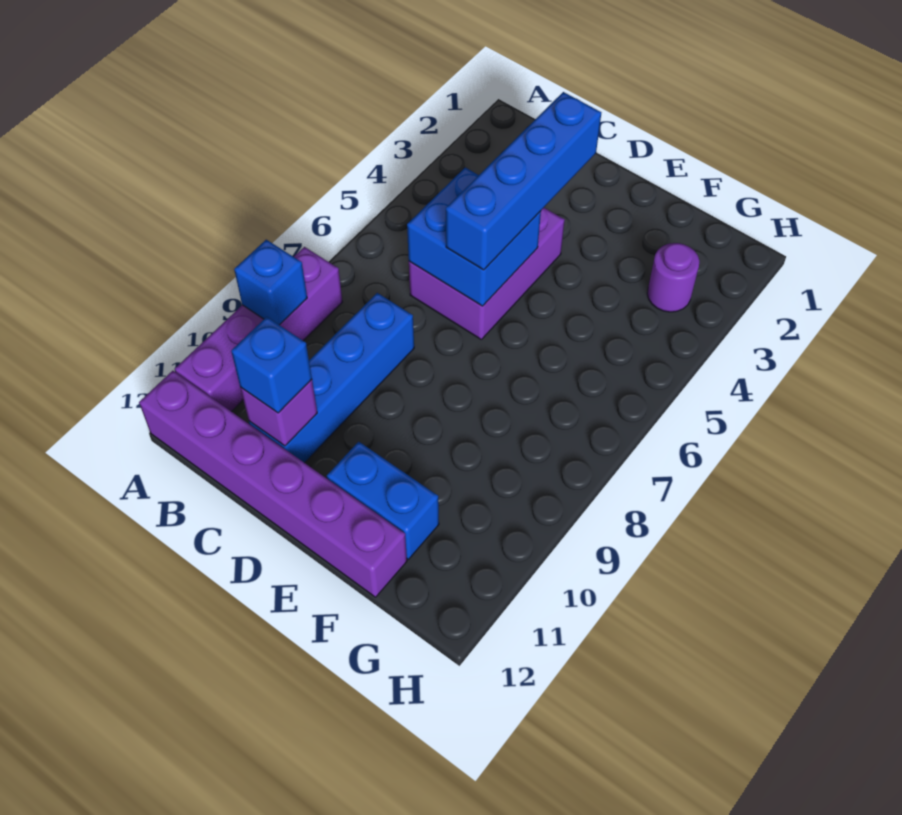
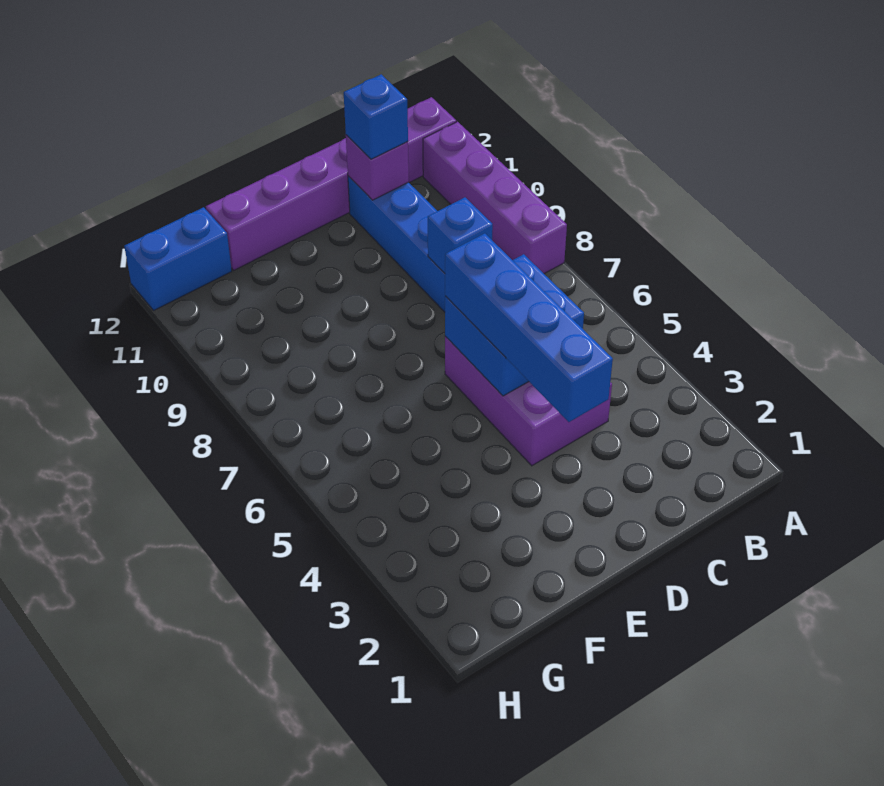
blue brick A9 level 2 -> blue brick C8 level 2
blue brick E11:F11 level 1 -> blue brick G12:H12 level 1
purple round brick G3 level 1 -> none

